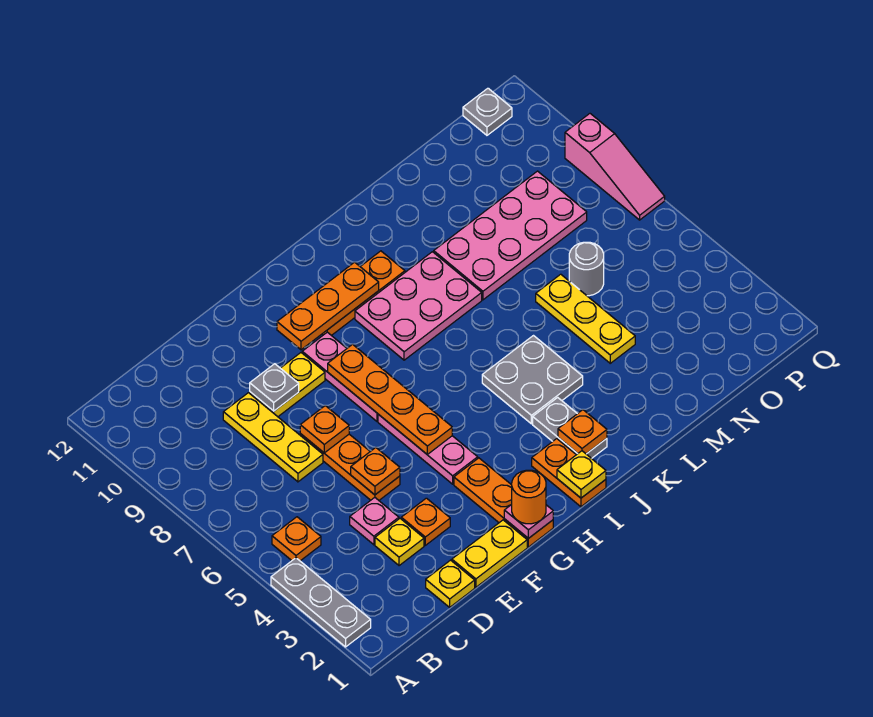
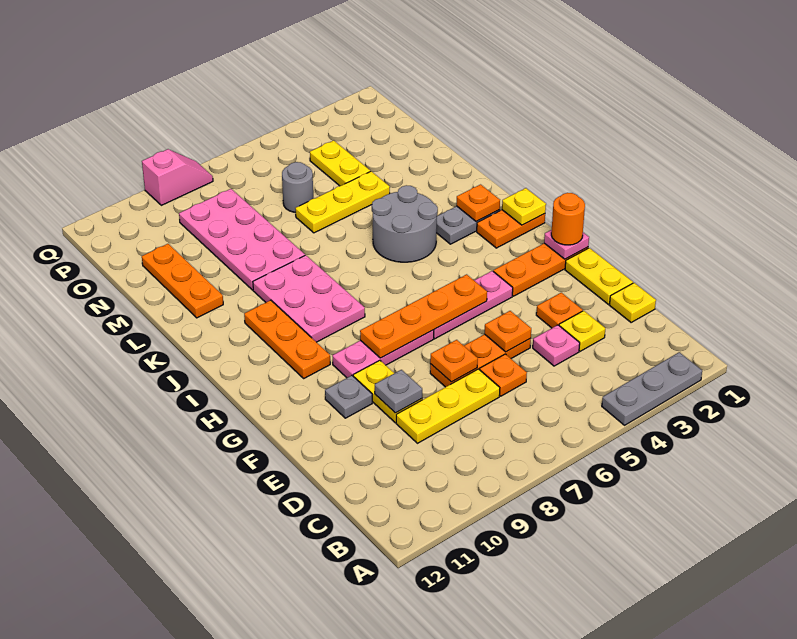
orange plate B5 level 1 -> orange plate D6 level 1
orange plate G10:I10 level 2 -> orange plate L11:N11 level 1
grey plate J4:K5 level 1 -> grey round brick J4:K5 level 1
none -> yellow plate N4:O4 level 1
grey plate P12 level 1 -> grey plate F10 level 1
pink slope Q7:Q9 level 1 top 9 -> pink slope Q8:Q9 level 1 top 9

